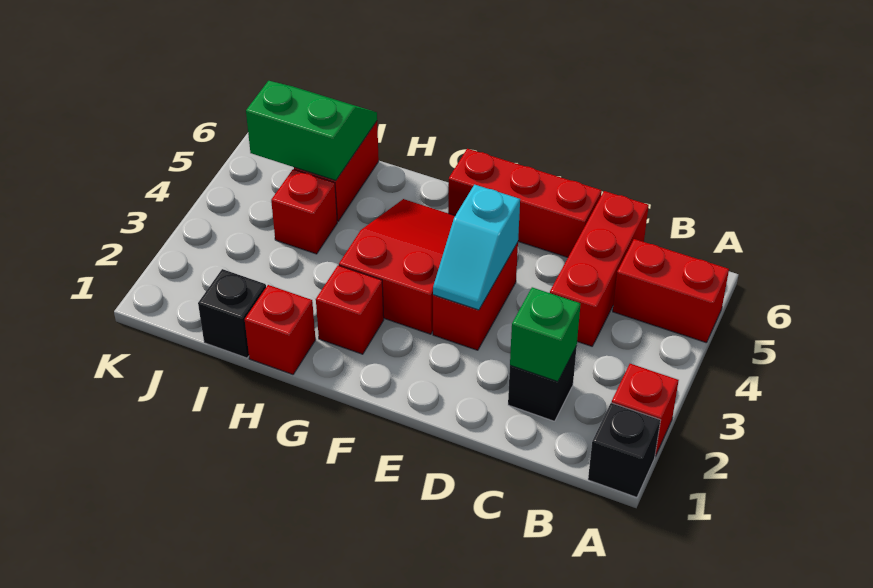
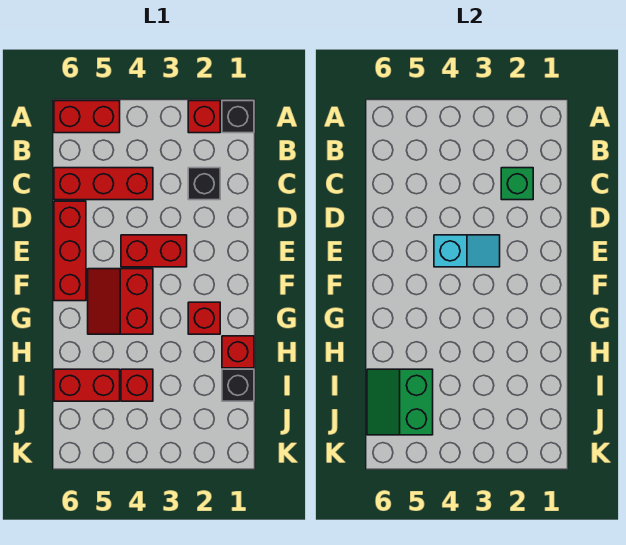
red brick A5:B5 level 1 -> red brick A5:A6 level 1
red slope F3:G5 level 1 top 3 -> red slope F4:G5 level 1 top 4

